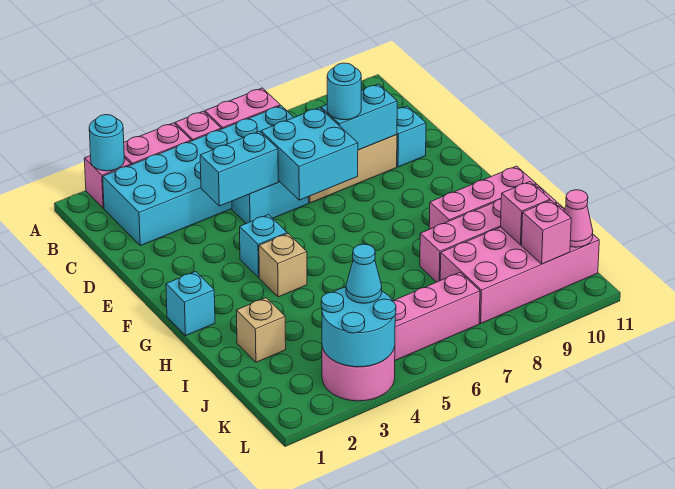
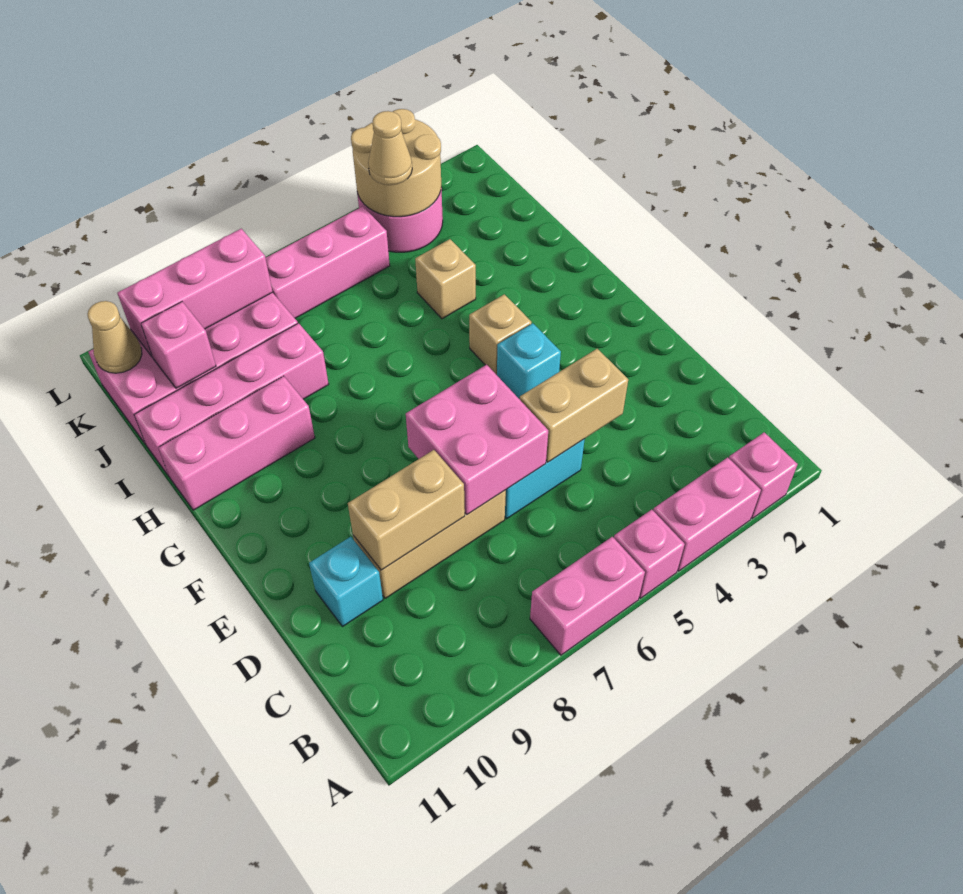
cyan round brick A2 level 2 -> none
cyan brick B2:C7 level 1 -> none
cyan brick D4:D5 level 2 -> tan brick D4:D5 level 2
cyan brick D6:E7 level 2 -> pink brick D6:E7 level 2
cyan brick D8:D9 level 2 -> tan brick D8:D9 level 2
cyan round brick D8 level 3 -> none
cyan brick G1 level 1 -> none
tan brick I2 level 1 -> tan brick I4 level 1
cyan round brick K3:L4 level 2 -> tan round brick K3:L4 level 2
cyan cone K4 level 3 -> tan cone K4 level 3
pink brick K10 level 2 -> pink brick K8:K10 level 2
pink cone K11 level 2 -> tan cone K11 level 2

